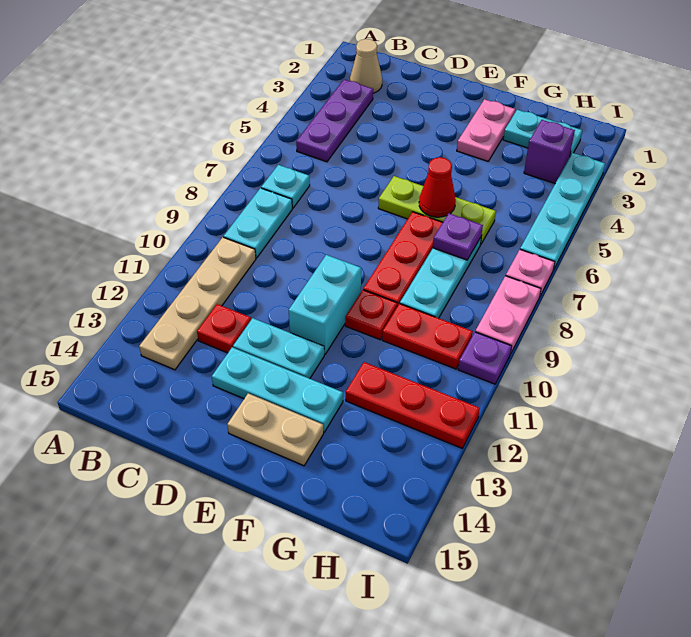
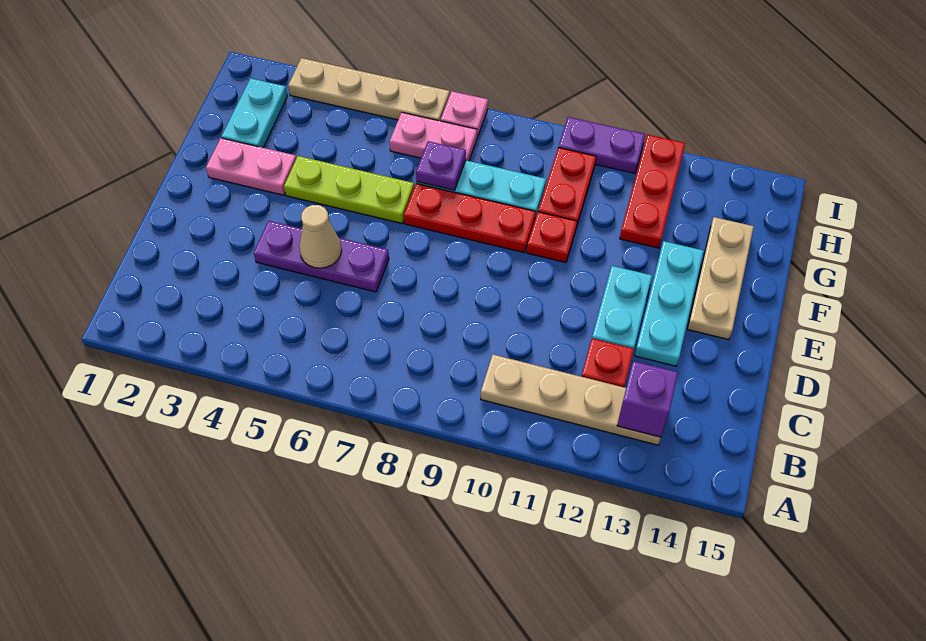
tan cone B2 level 1 -> tan cone D5 level 2
purple plate B3:B5 level 1 -> purple plate D4:D6 level 1
cyan plate B7 level 1 -> none
cyan plate B8:B9 level 1 -> none
lime plate E6:G6 level 1 -> lime plate F4:F6 level 1
cyan brick E10:E11 level 1 -> none
tan plate E14:F14 level 1 -> tan plate E14:G14 level 1
red cone F6 level 2 -> none
purple brick H3 level 1 -> purple brick B13 level 2
cyan plate I3:I6 level 1 -> tan plate I3:I6 level 1
pink plate I8:I9 level 1 -> pink plate H6:H7 level 1
purple plate I10 level 1 -> purple plate I10:I11 level 1

